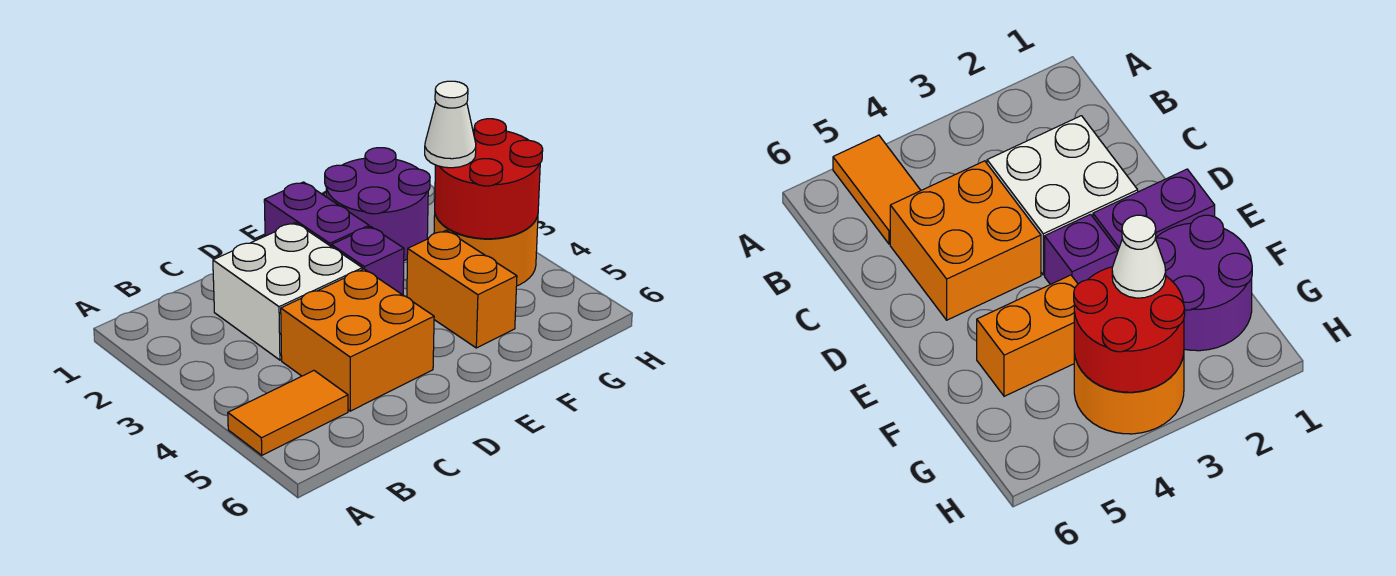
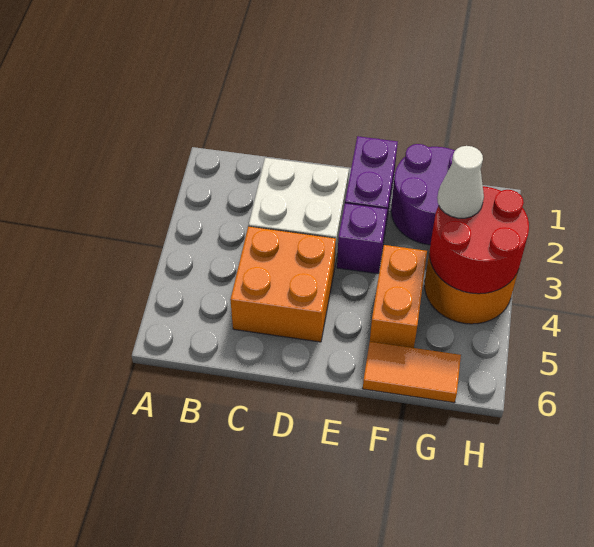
orange tile A5:B5 level 1 -> orange tile F6:G6 level 1

